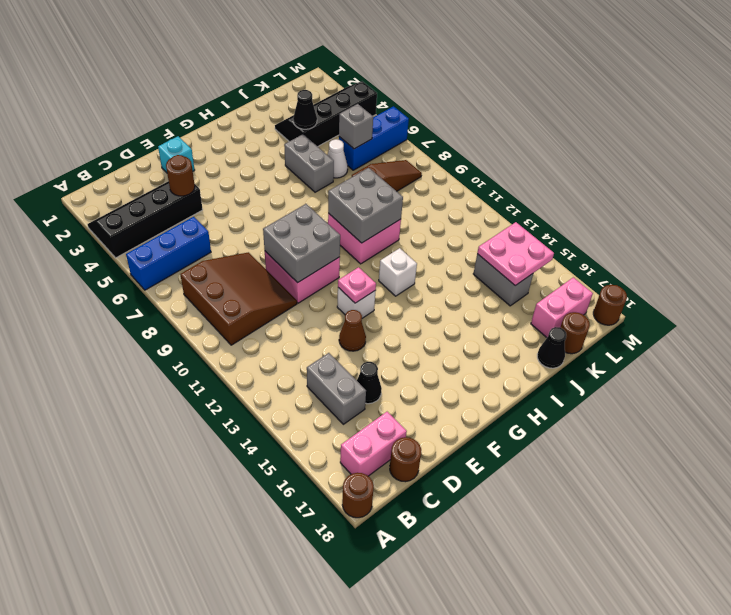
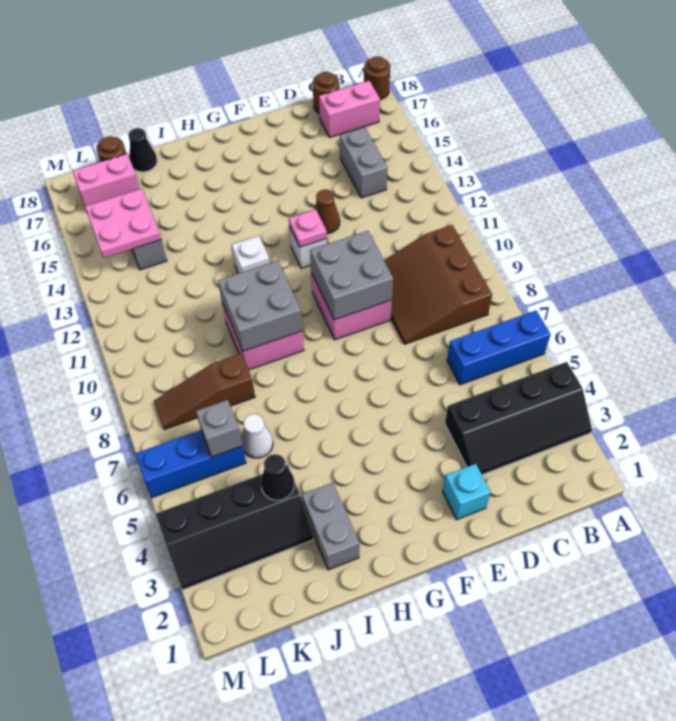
brown round brick D4 level 2 -> none
black cone D15 level 1 -> none
grey brick I5:I6 level 1 -> grey brick I2:I3 level 1
brown round brick M18 level 1 -> none

